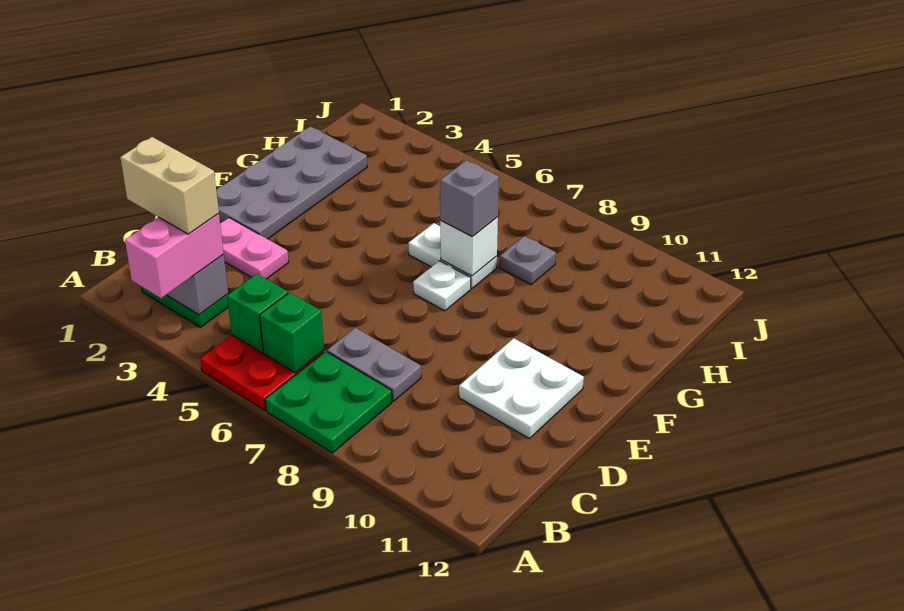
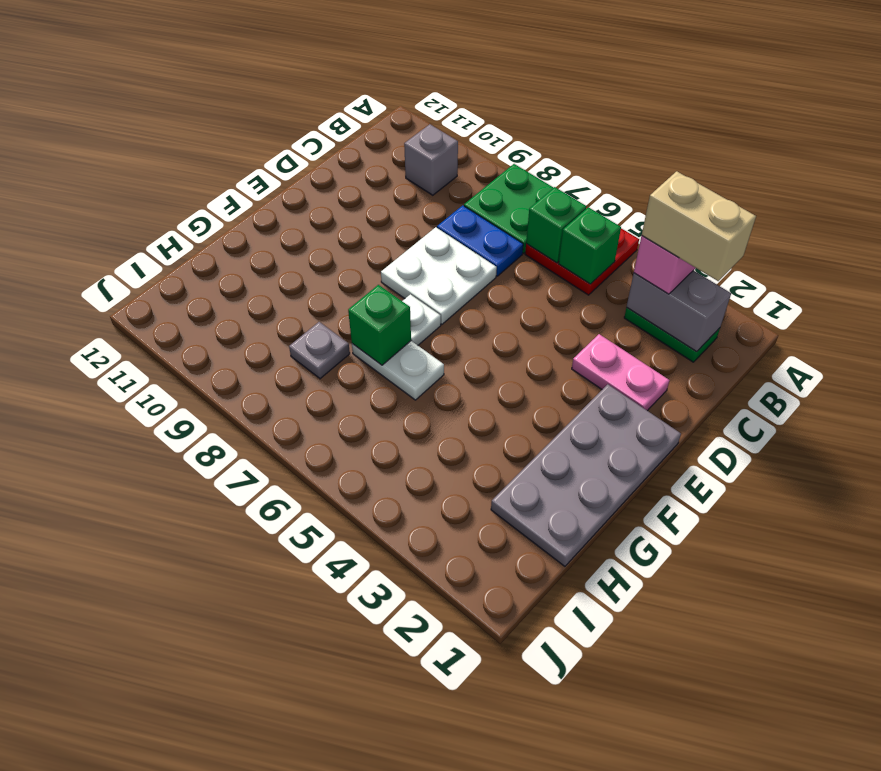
grey plate C7:C8 level 1 -> blue plate C7:C8 level 1
white plate D10:E11 level 1 -> white plate D7:E8 level 1
white brick G7 level 2 -> green brick G7 level 2
grey brick G7 level 3 -> grey brick B10 level 1

